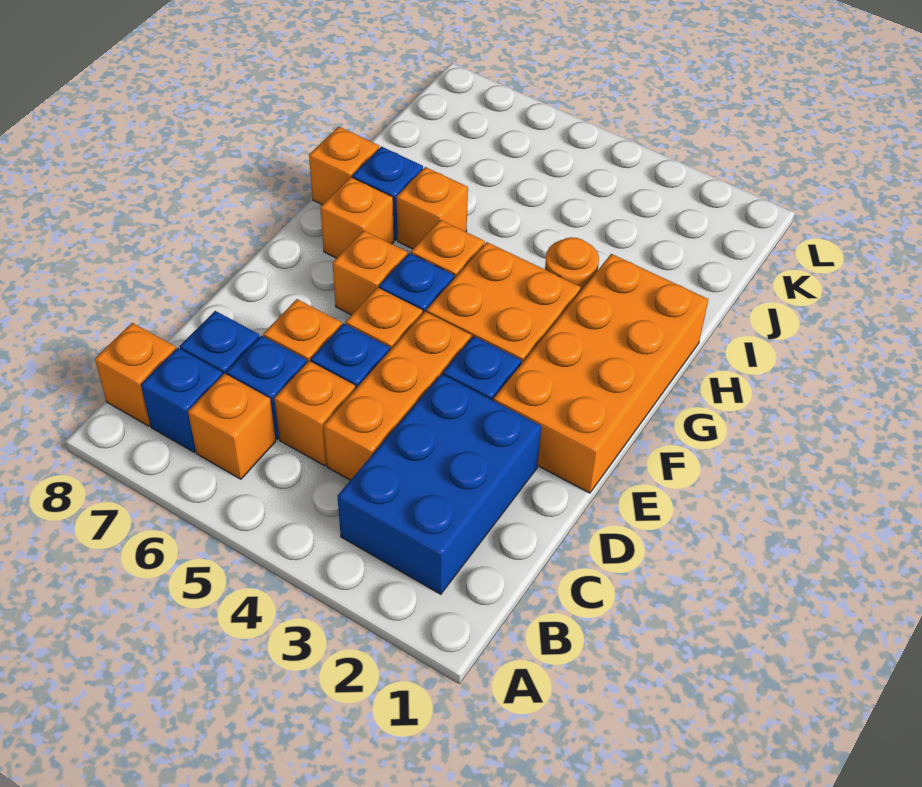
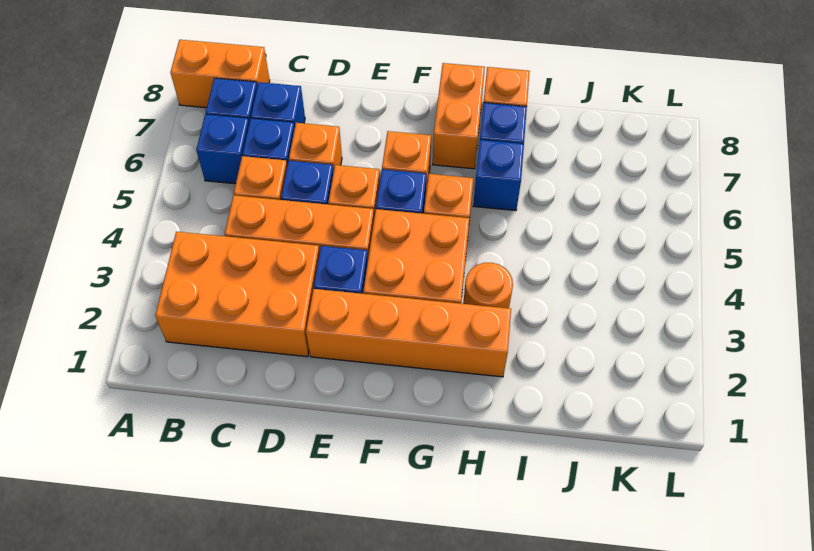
blue brick B2:D3 level 1 -> orange brick B2:D3 level 1
orange brick B6 level 1 -> blue brick B6 level 1
orange brick B8 level 1 -> orange brick A8:B8 level 1
orange brick E1:H2 level 1 -> orange brick E2:H2 level 1
orange brick G7 level 1 -> orange brick G7:G8 level 1
orange brick H6 level 1 -> blue brick H6 level 1

